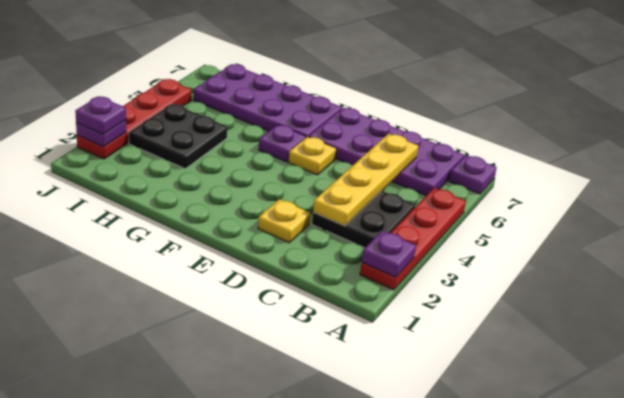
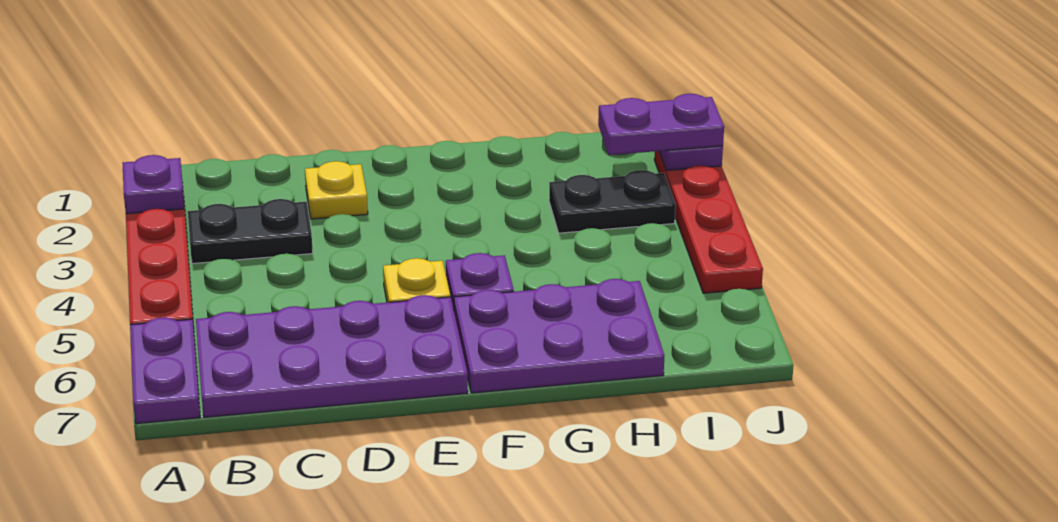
purple plate A7 level 1 -> purple plate A6:A7 level 1
black plate B3:C4 level 1 -> black plate B3:C3 level 1
yellow plate C3:C6 level 2 -> none
purple plate F6:I7 level 1 -> purple plate F6:H7 level 1
black plate H3:I4 level 1 -> black plate H3:I3 level 1
purple plate J2 level 3 -> purple plate I2:J2 level 3

